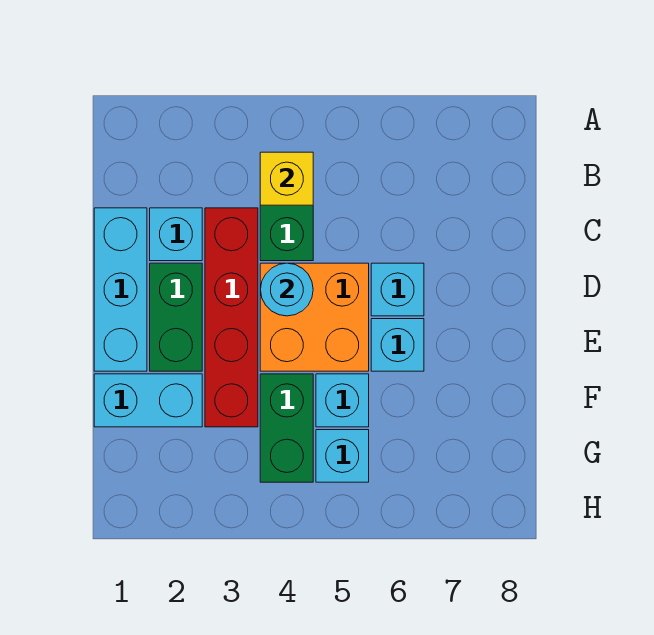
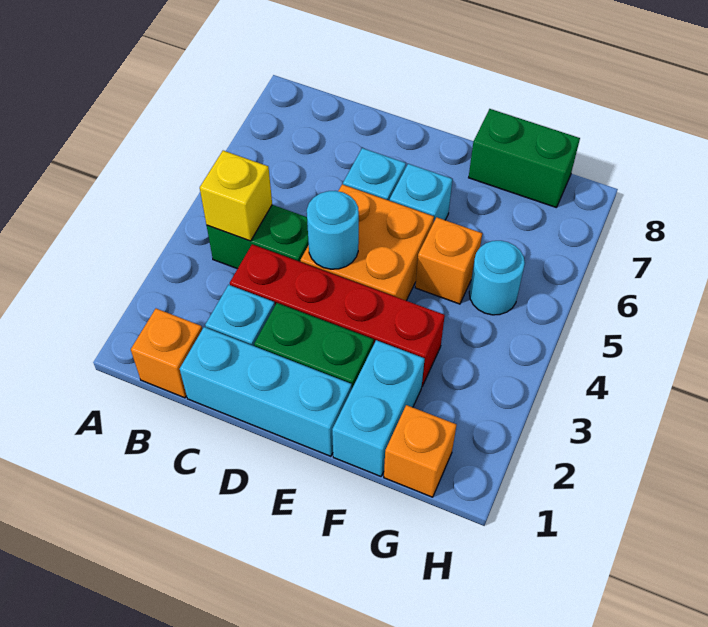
none -> orange brick B1 level 1
green brick F4:G4 level 1 -> green brick F8:G8 level 1
cyan brick F5 level 1 -> orange brick F5 level 1
none -> orange brick G1 level 1
cyan brick G5 level 1 -> cyan round brick G5 level 1

